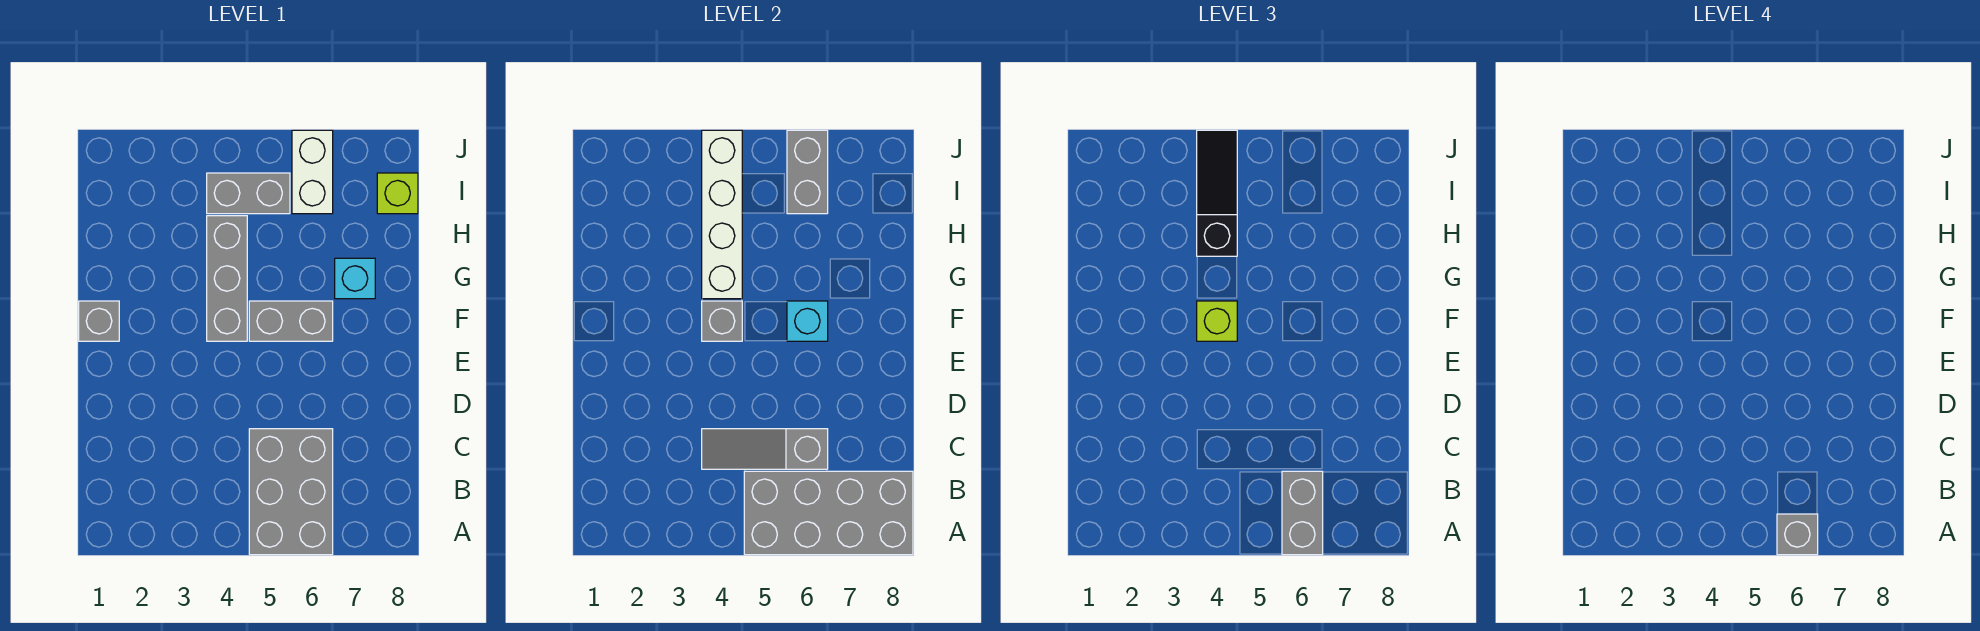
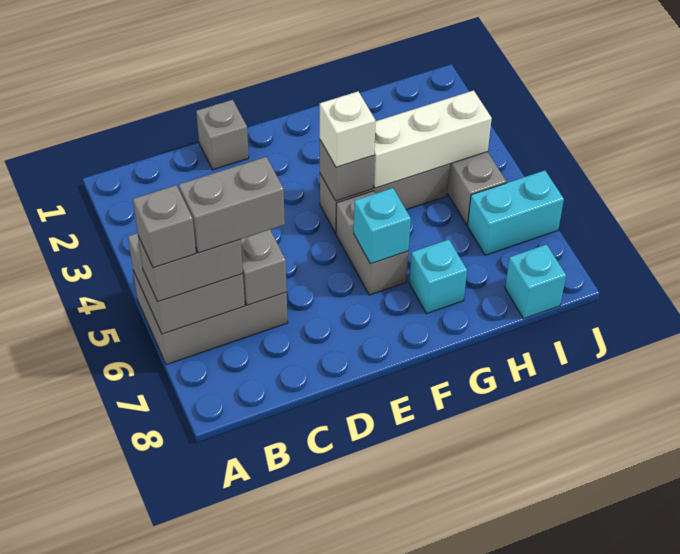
grey brick A5:B8 level 2 -> grey brick A5:B6 level 2
grey brick F1 level 1 -> grey brick D1 level 1
lime brick F4 level 3 -> white brick F4 level 3
white brick G4:J4 level 2 -> white brick G4:I4 level 2
black slope H4:J4 level 3 top H -> none
white brick I6:J6 level 1 -> cyan brick I6:J6 level 1
grey brick I6:J6 level 2 -> grey brick B6:C6 level 4
lime brick I8 level 1 -> cyan brick I8 level 1

